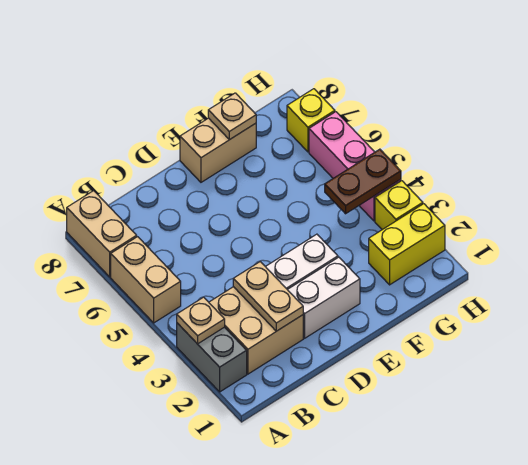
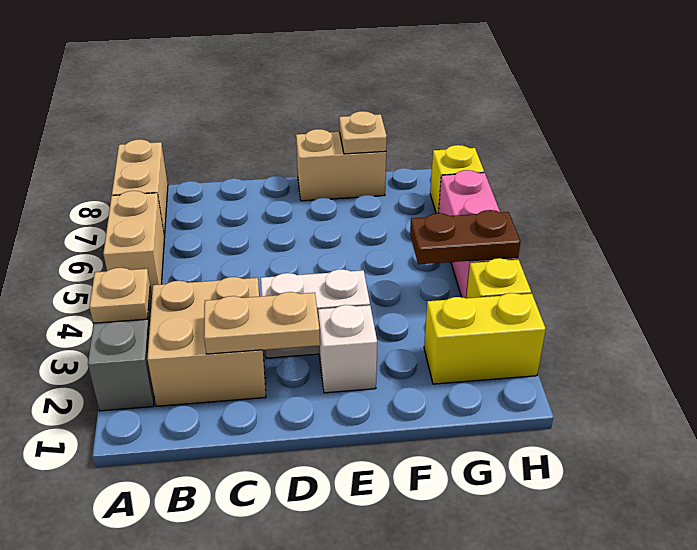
tan plate C2:C3 level 2 -> tan plate C2:D2 level 2
white brick D2:E2 level 1 -> white brick E2 level 1

